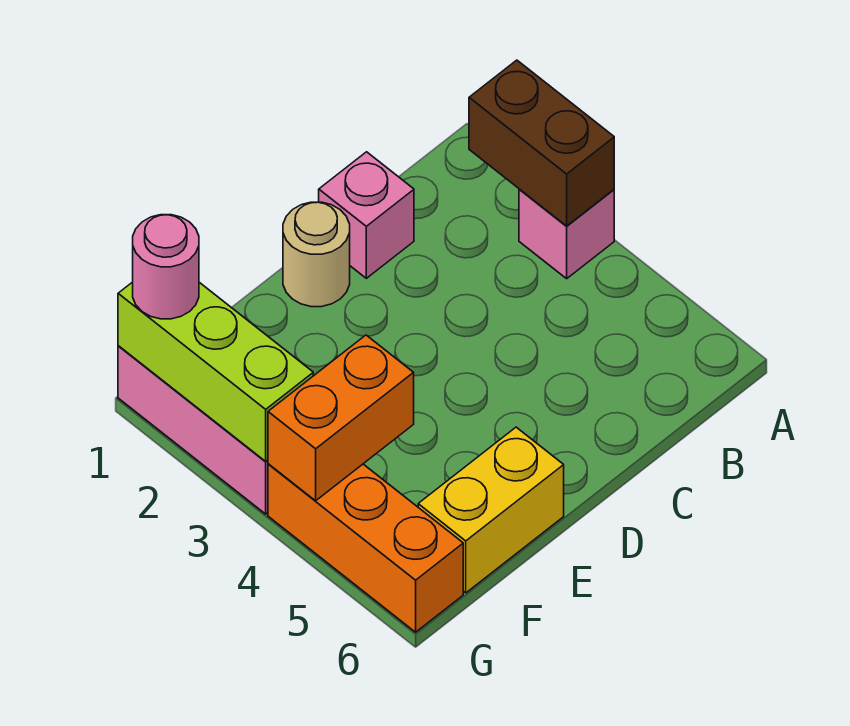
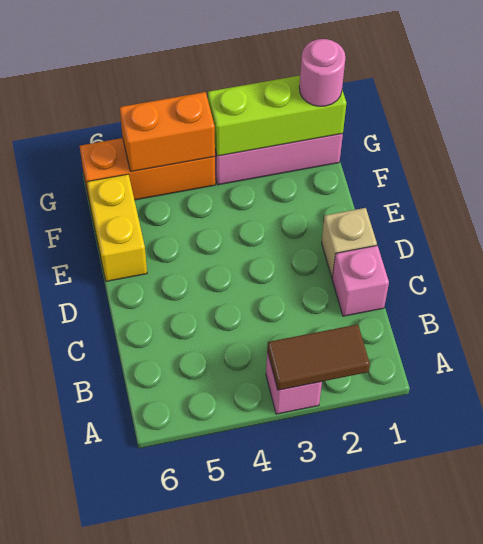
brown brick A2:A3 level 2 -> brown tile A2:A3 level 2
tan round brick D1 level 1 -> tan brick D1 level 1
orange brick F4:G4 level 2 -> orange brick G4:G5 level 2

